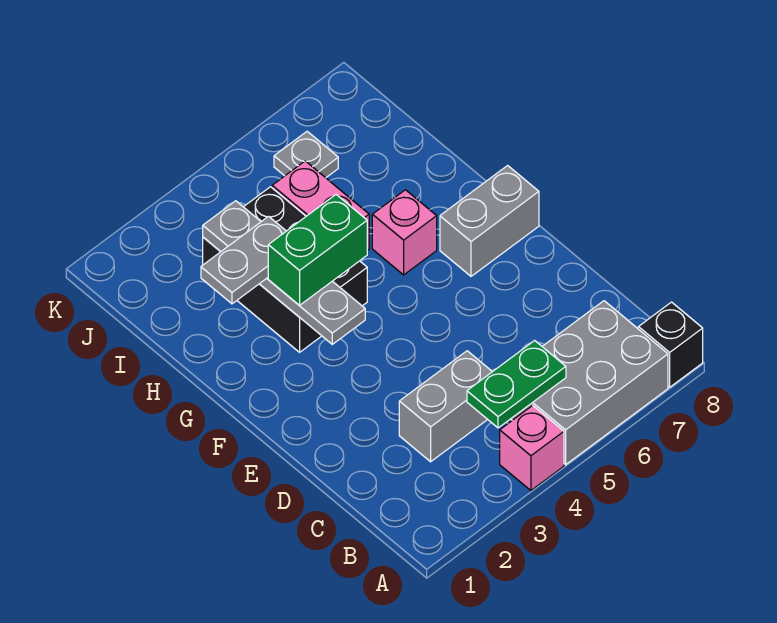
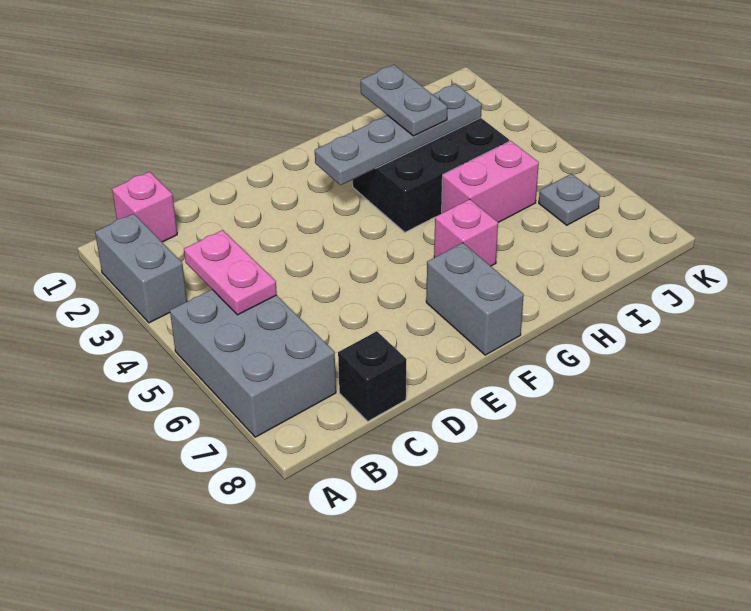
pink brick A4 level 1 -> pink brick B1 level 1
black brick A8 level 1 -> black brick C8 level 1
green plate B4:B5 level 2 -> pink plate B4:B5 level 2
grey brick C3:C4 level 1 -> grey brick A2:A3 level 1
green brick G3:G4 level 3 -> none

